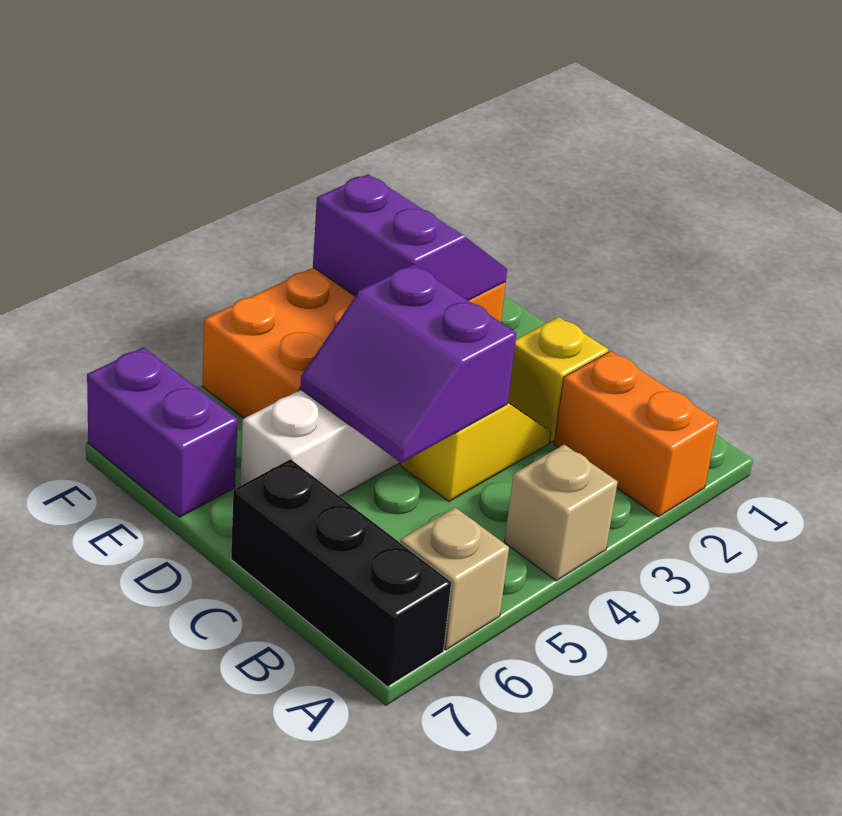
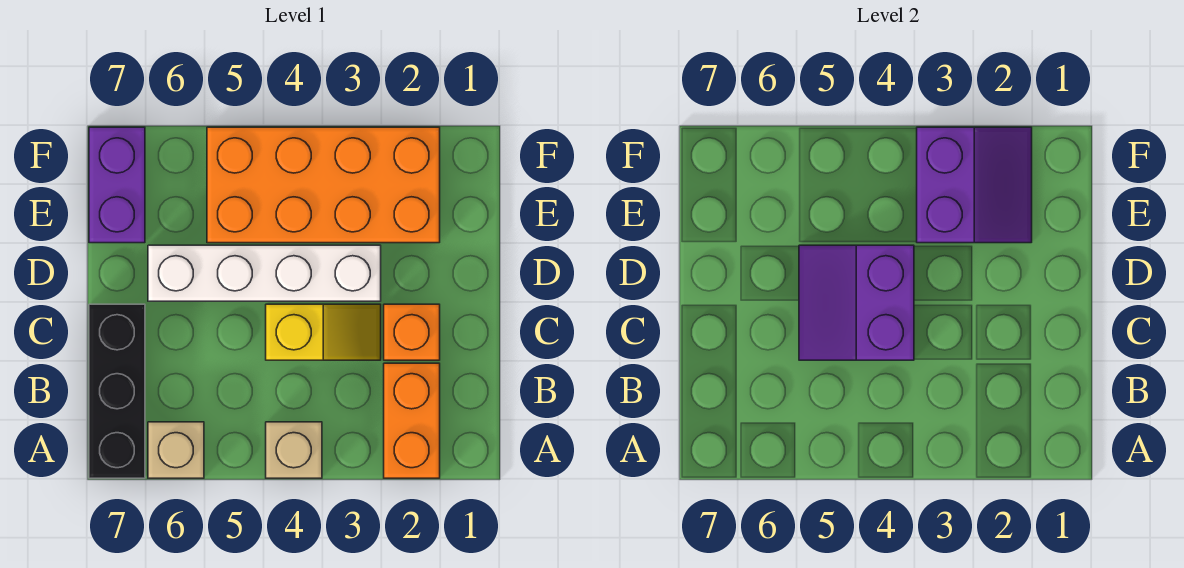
yellow brick C2 level 1 -> orange brick C2 level 1

